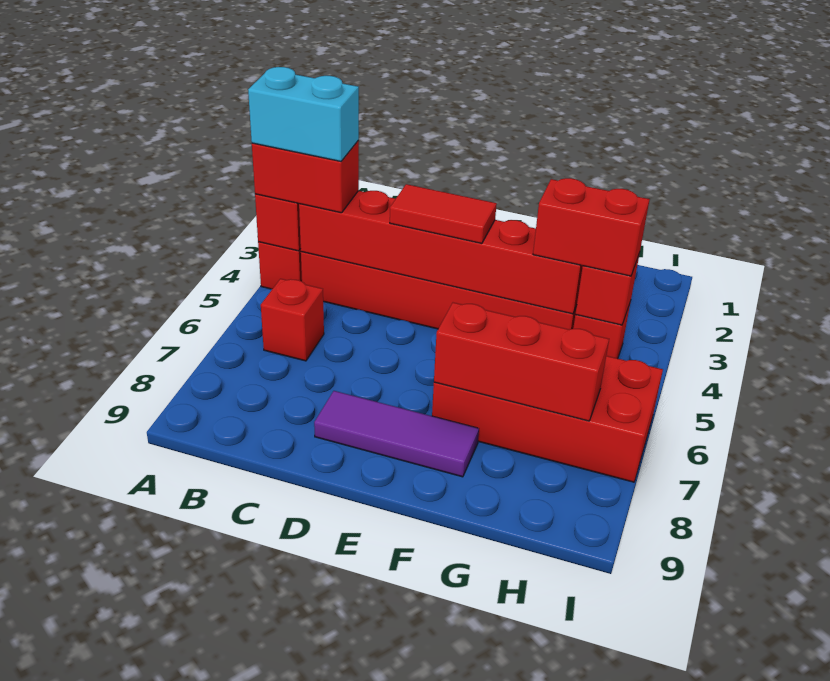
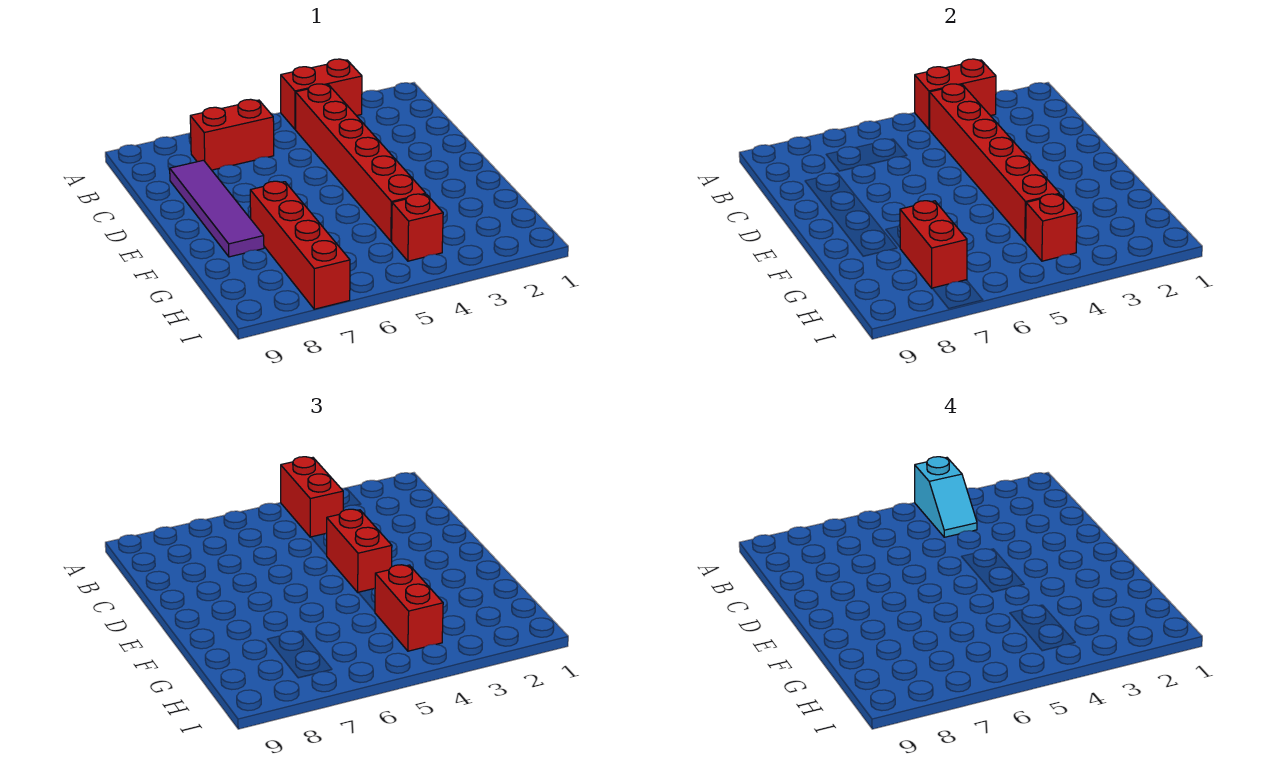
cyan brick A4:B4 level 4 -> cyan slope A4:B4 level 4 top A
red brick B6 level 1 -> red brick B6:B7 level 1
red tile D4:E4 level 3 -> red brick D4:E4 level 3
purple tile D8:F8 level 1 -> purple tile C8:F8 level 1
red brick F6:I7 level 1 -> red brick F7:I7 level 1
red brick F7:H7 level 2 -> red brick G7:H7 level 2

